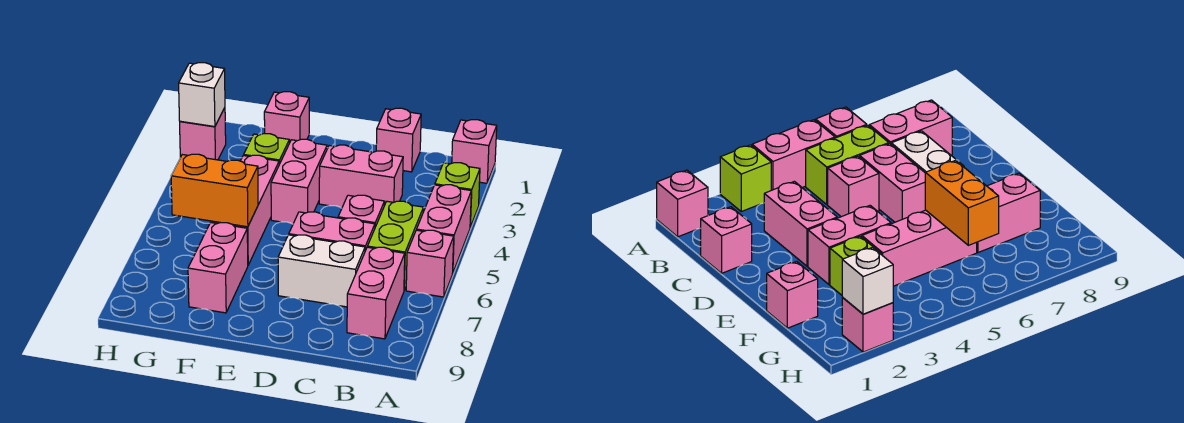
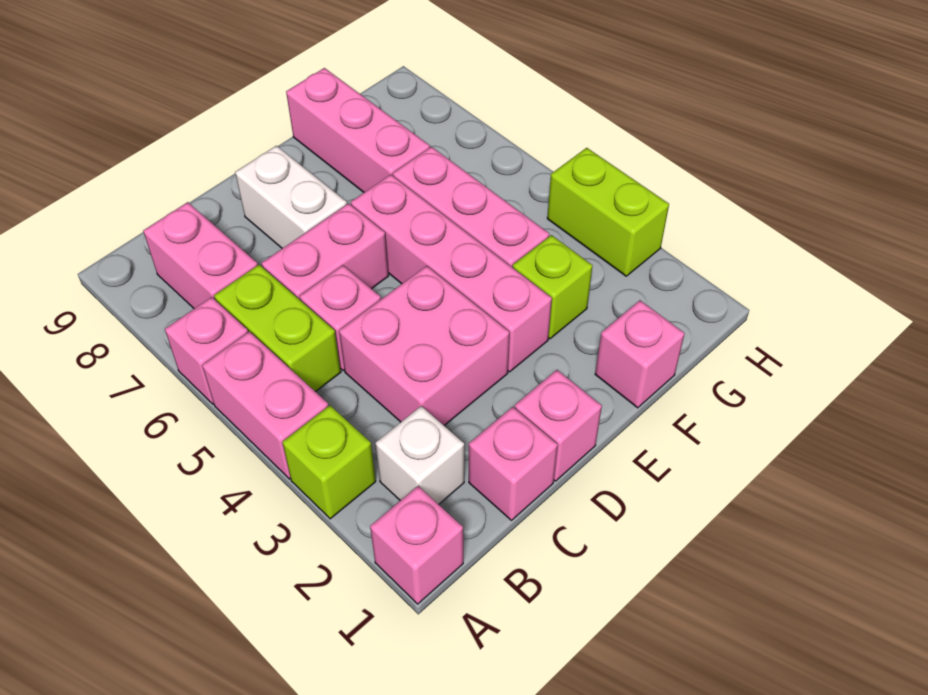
pink brick C3:D3 level 1 -> pink brick C3:D4 level 1
white brick C7:D7 level 1 -> white brick D7:D8 level 1
pink brick E3:E4 level 1 -> pink brick E3:E6 level 1
orange brick F6:G6 level 2 -> none
pink brick F7:F8 level 1 -> pink brick F7:F9 level 1
pink brick H2 level 1 -> pink brick D1 level 1
white brick H2 level 2 -> white brick B2 level 1
none -> lime brick H3:H4 level 1

